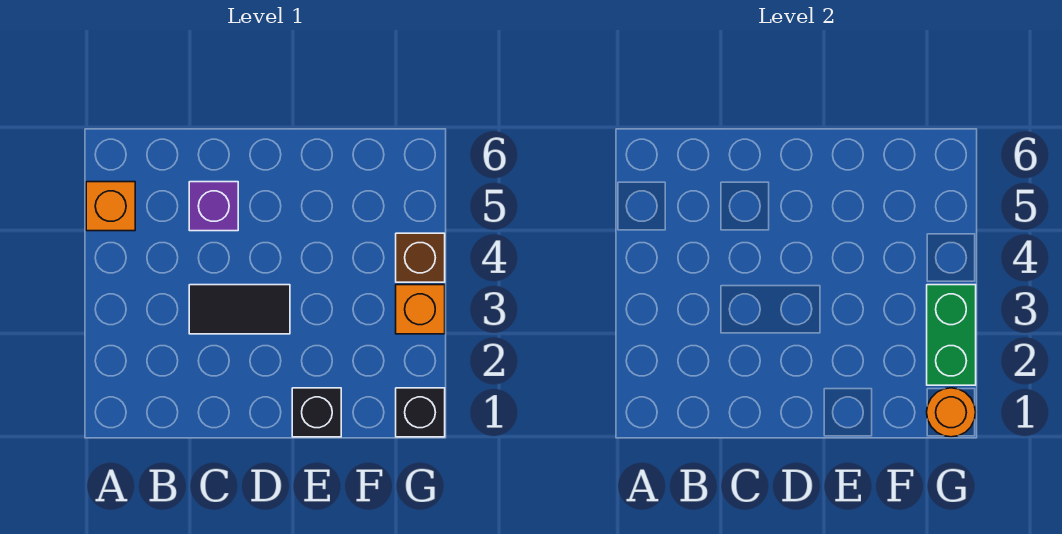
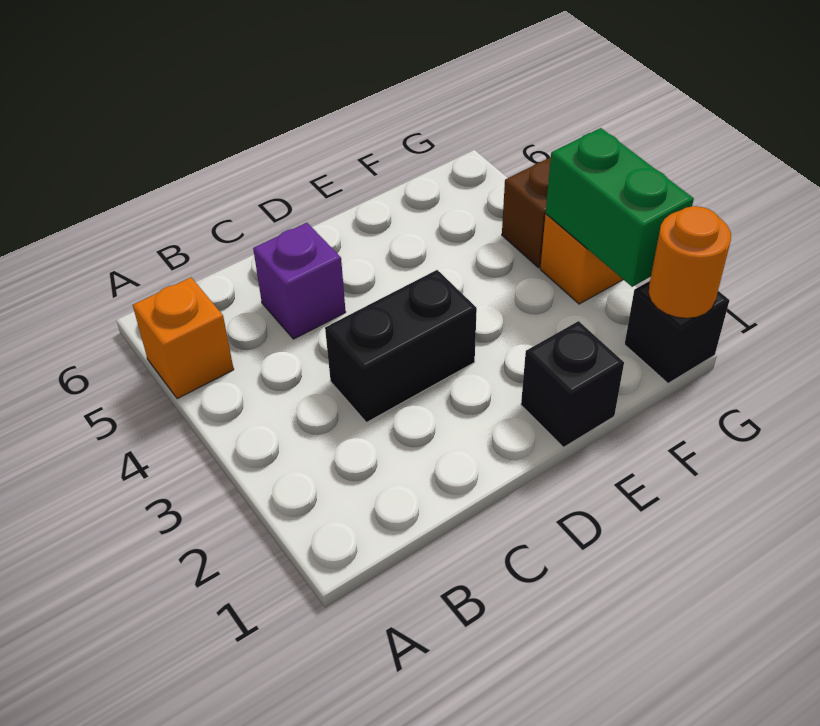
black tile C3:D3 level 1 -> black brick C3:D3 level 1

